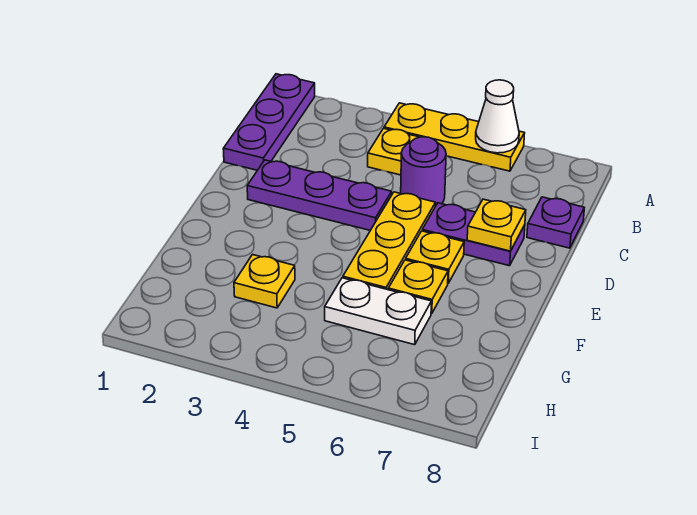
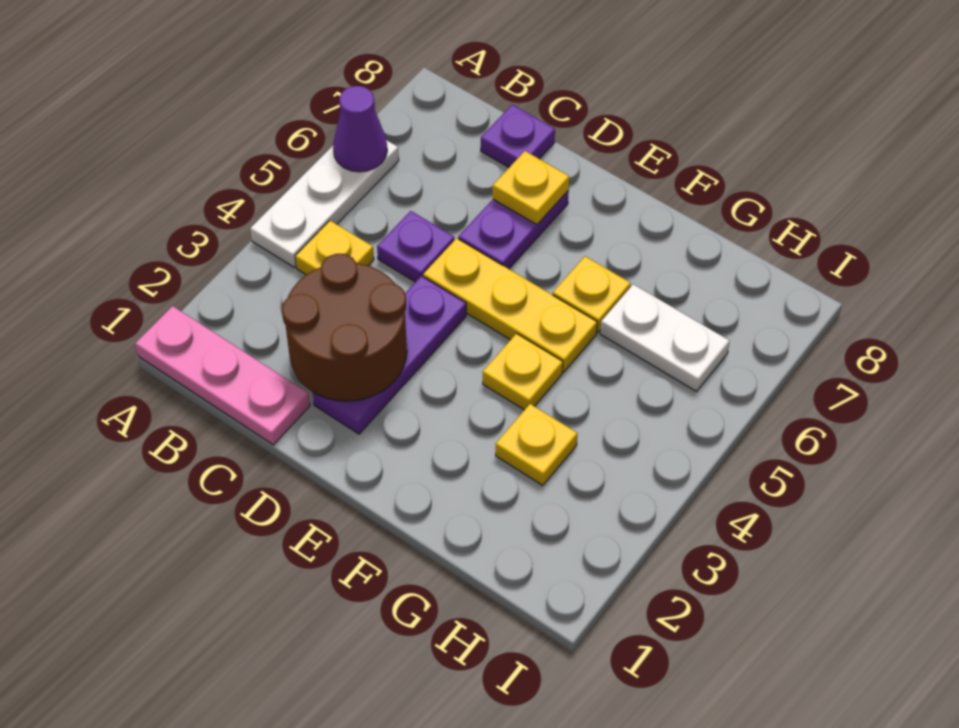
purple plate A1:C1 level 1 -> pink plate A1:C1 level 1
yellow plate A4:A6 level 1 -> white plate A4:A6 level 1
white cone A6 level 2 -> purple cone A6 level 2
none -> brown round brick C2:D3 level 2
purple round brick C5 level 1 -> purple plate C5 level 1
yellow plate E6 level 1 -> yellow plate F4 level 1
white plate G5:G6 level 1 -> white plate G6:H6 level 1

